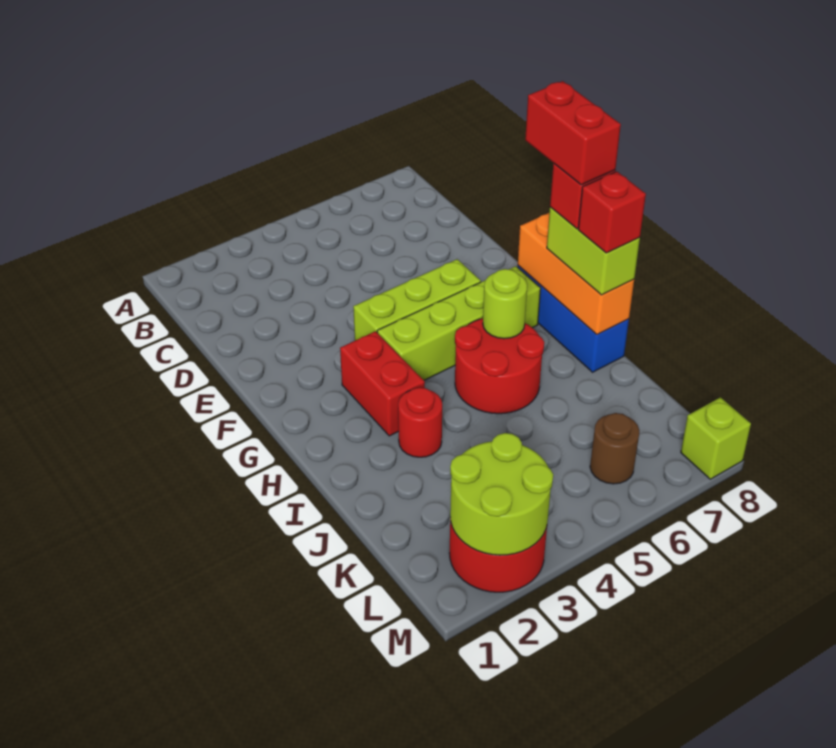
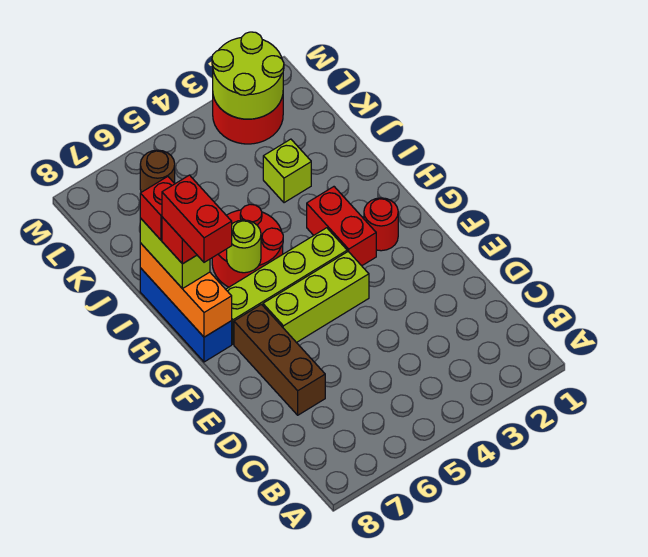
none -> brown brick D7:F7 level 1
red round brick I3 level 1 -> red round brick G2 level 1
lime brick M8 level 1 -> lime brick J3 level 1

